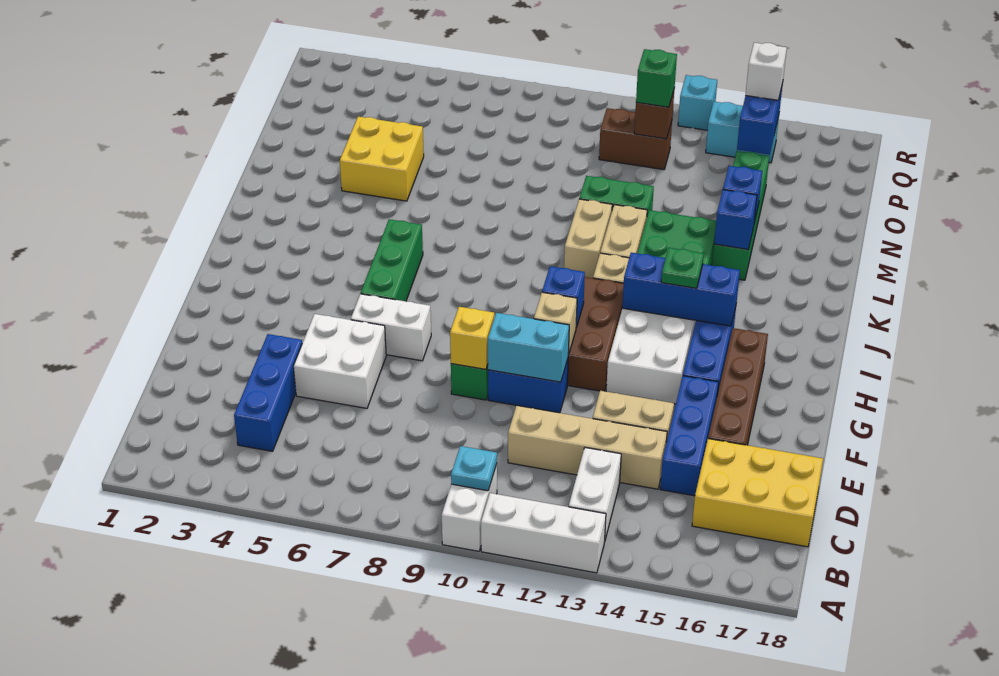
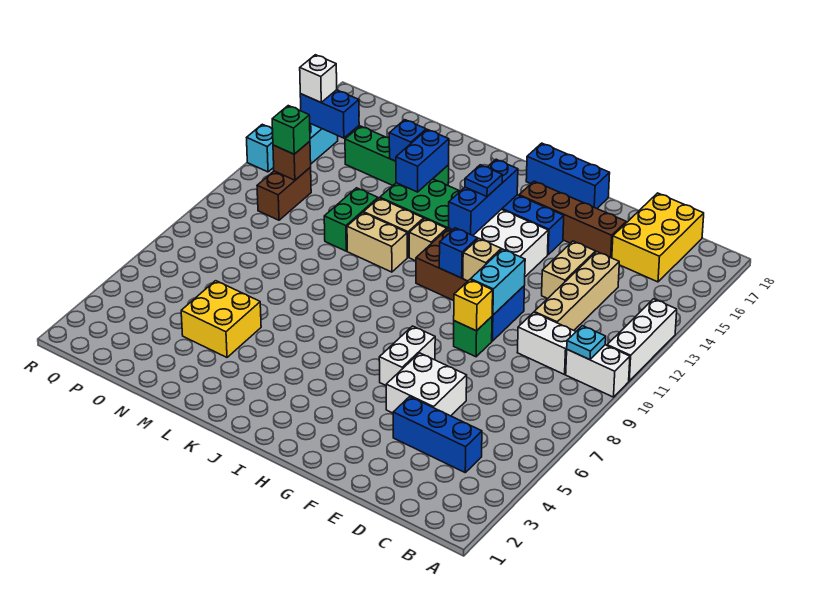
white brick B13:C13 level 1 -> white brick C10:D10 level 1
blue brick D15:F15 level 1 -> blue brick G18:I18 level 1
green brick H6:J6 level 1 -> none
green plate I14 level 3 -> blue plate I14 level 3
blue brick L15 level 2 -> blue brick L14:L15 level 2

